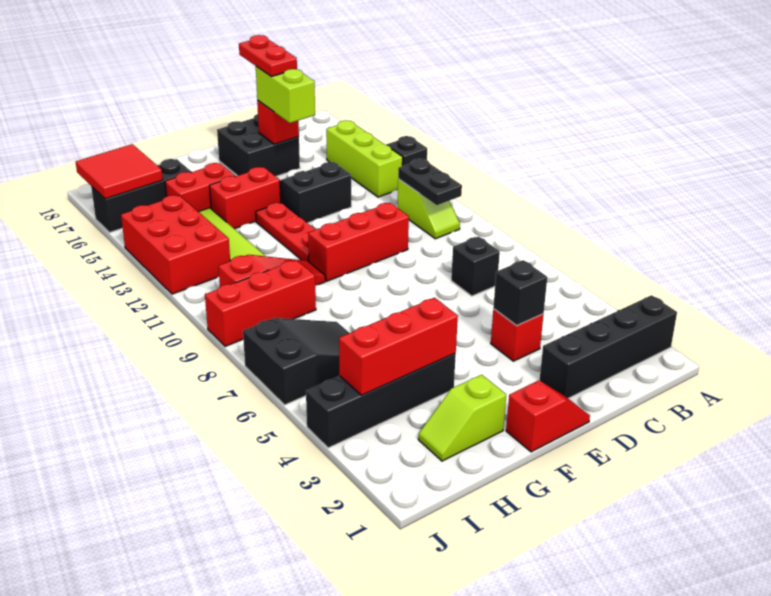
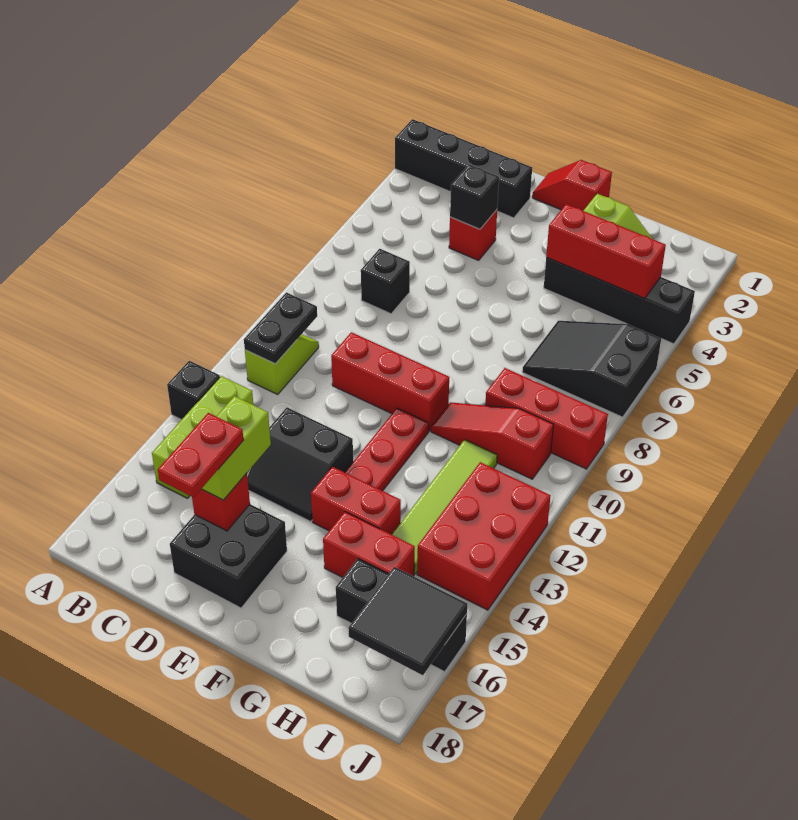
red tile I16:J17 level 2 -> black tile I16:J17 level 2

